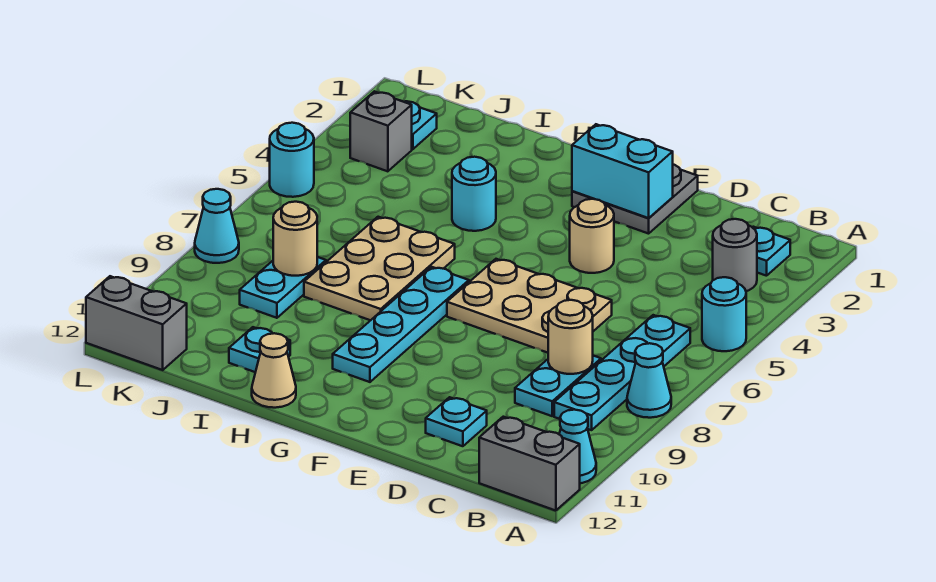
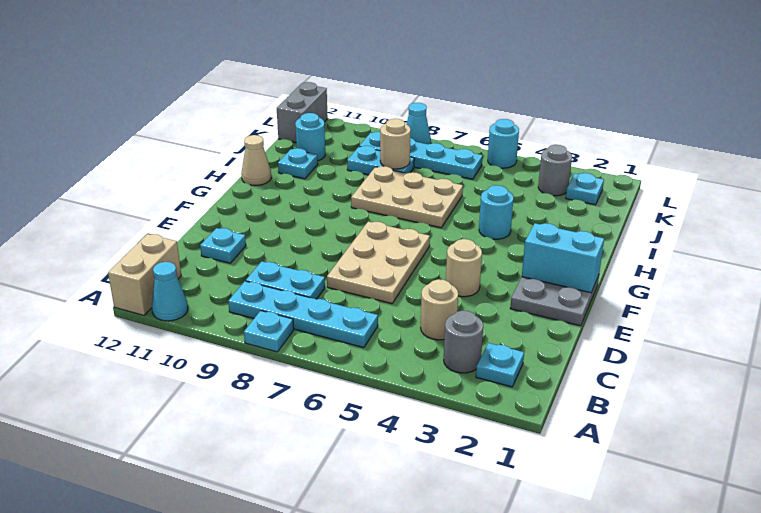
cyan round brick A5 level 1 -> cyan round brick J11 level 1
cyan cone A8 level 1 -> cyan plate A8 level 1
grey brick A12:B12 level 1 -> tan brick A12:B12 level 1
tan round brick C8 level 2 -> tan round brick C4 level 1
cyan brick E2:F2 level 2 -> cyan brick F1:F2 level 2
cyan plate G7:G10 level 1 -> cyan plate K6:K9 level 1
grey brick K3 level 1 -> grey round brick K3 level 1

